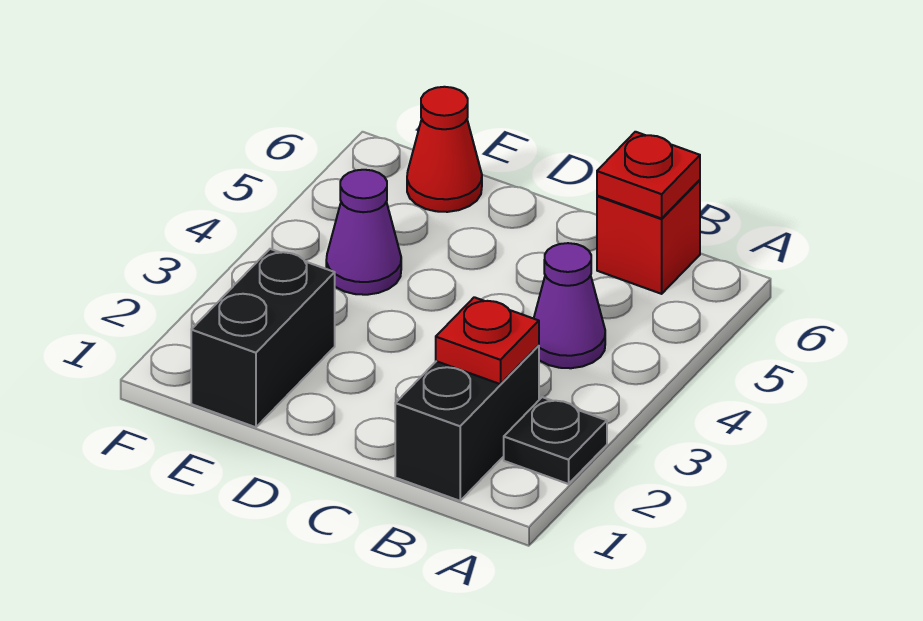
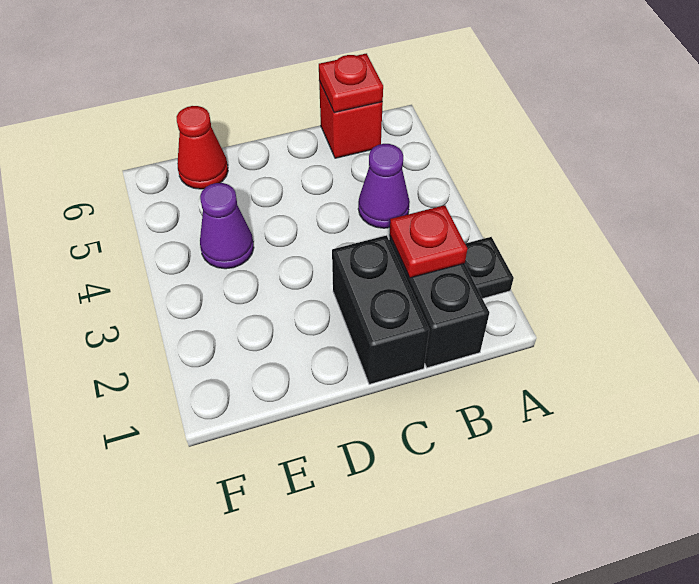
black brick E1:E2 level 1 -> black brick C1:C2 level 1

